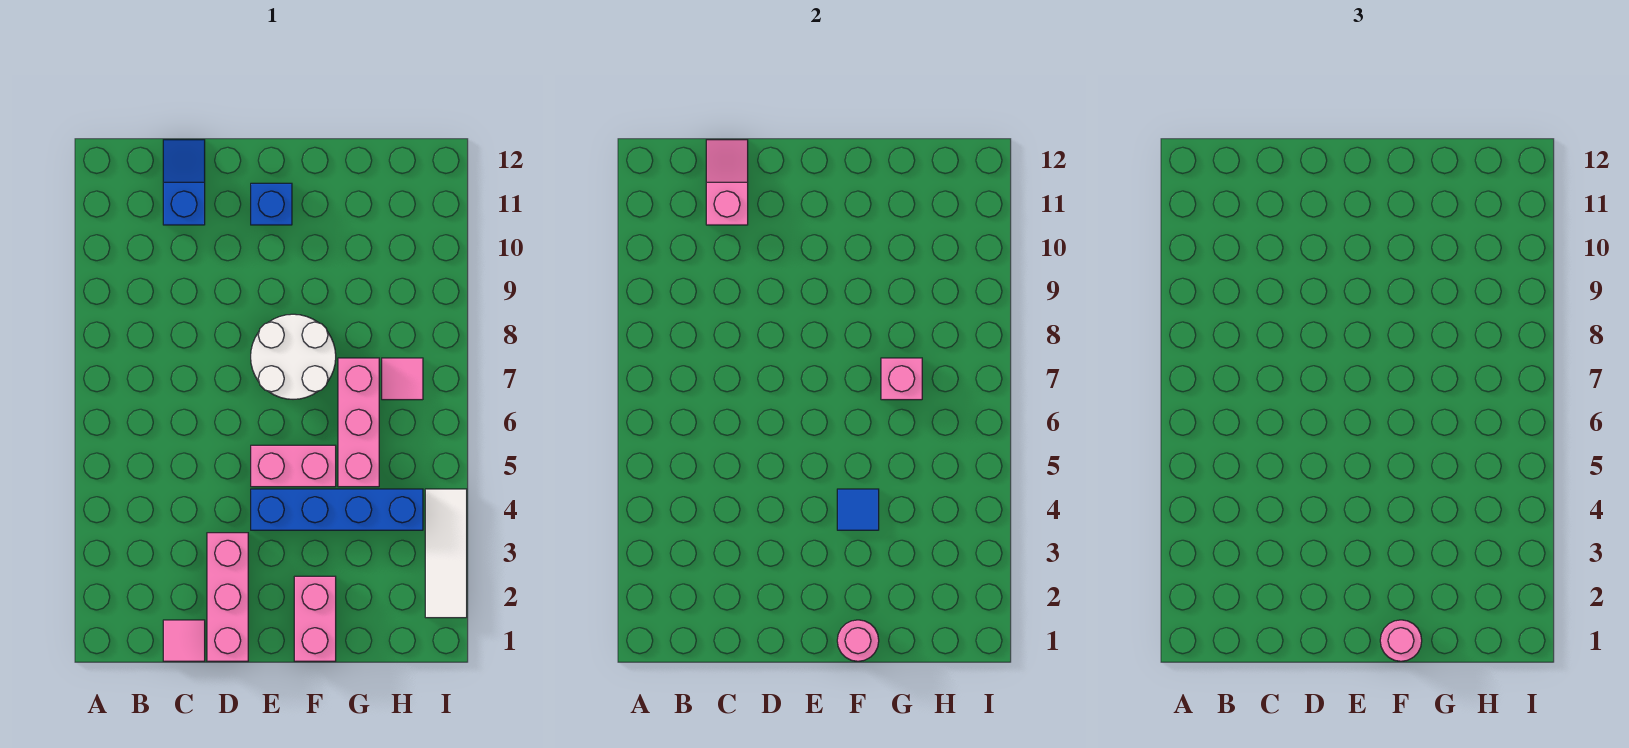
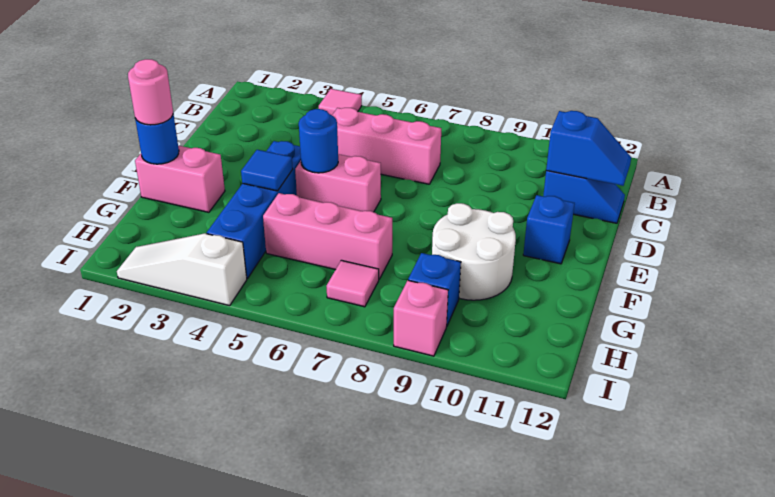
pink tile C1 level 1 -> pink tile A4 level 1
pink slope C11:C12 level 2 top 11 -> blue slope C11:C12 level 2 top 11
pink brick D1:D3 level 1 -> pink brick C5:C7 level 1
pink brick E5:F5 level 1 -> pink brick E5:E6 level 1
none -> blue round brick E5 level 2
white round brick E7:F8 level 1 -> white round brick F9:G10 level 1
pink round brick F1 level 2 -> blue round brick F1 level 2
pink brick G7 level 2 -> pink brick I9 level 1
none -> blue brick H9 level 1
white tile I2:I4 level 1 -> white slope I2:I4 level 1 top 4

